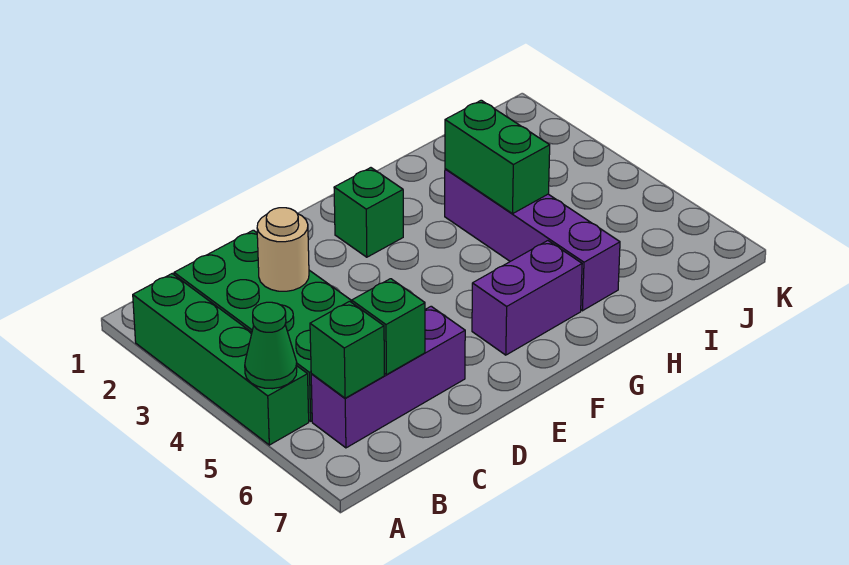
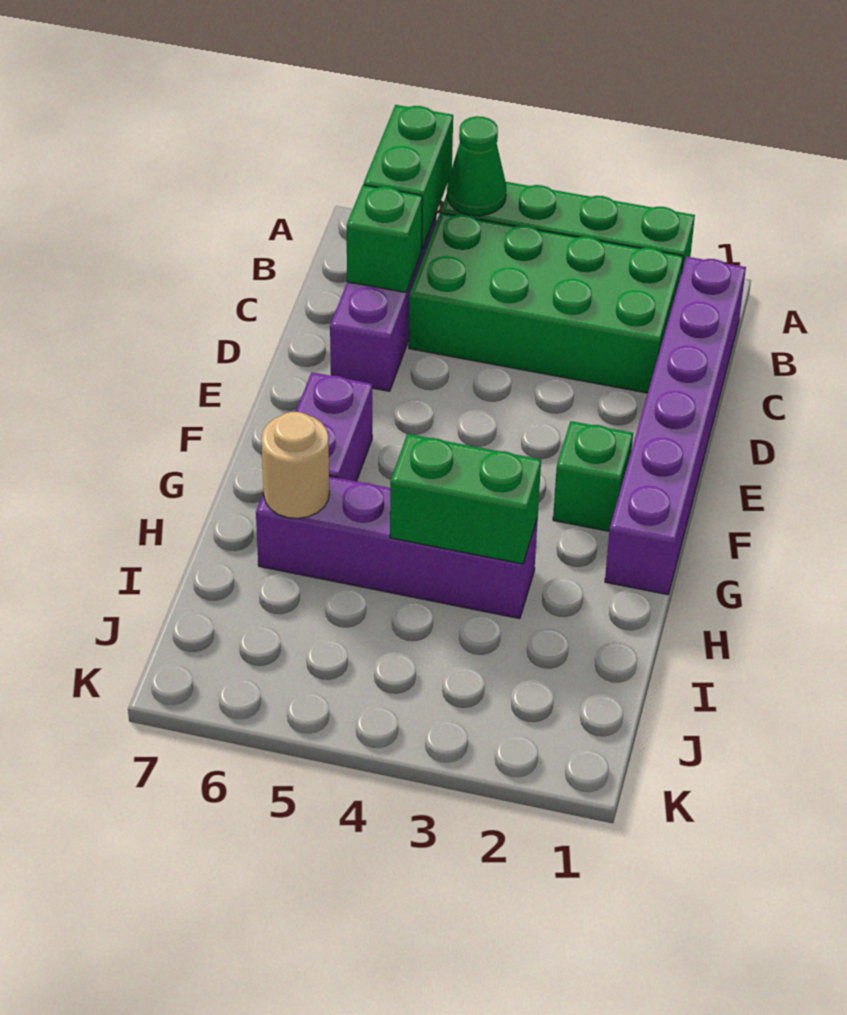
none -> purple brick B1:G1 level 1
green brick B6 level 2 -> green brick A6:B6 level 2
tan round brick C3 level 2 -> tan round brick H6 level 2

